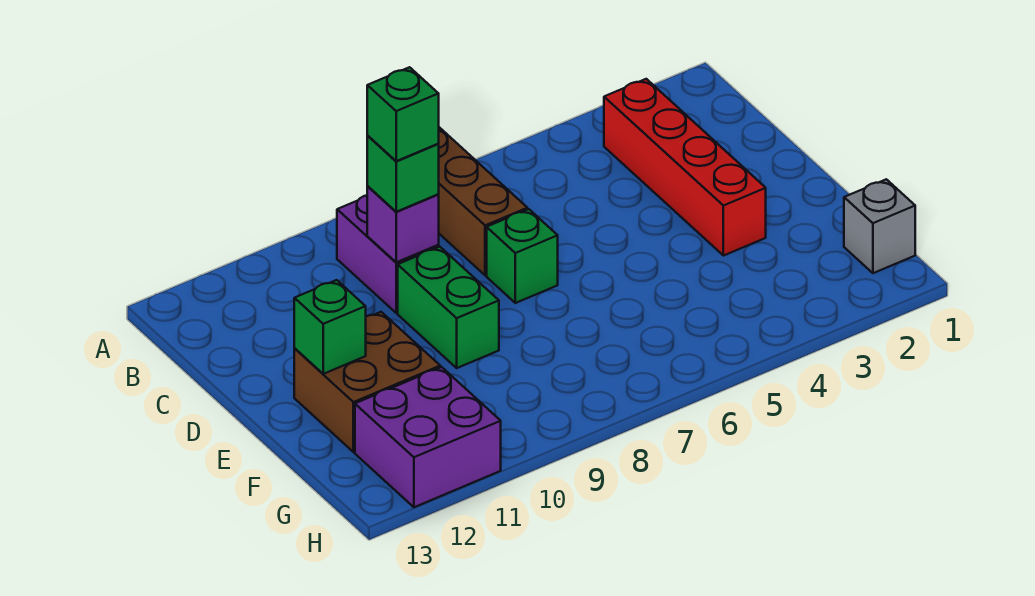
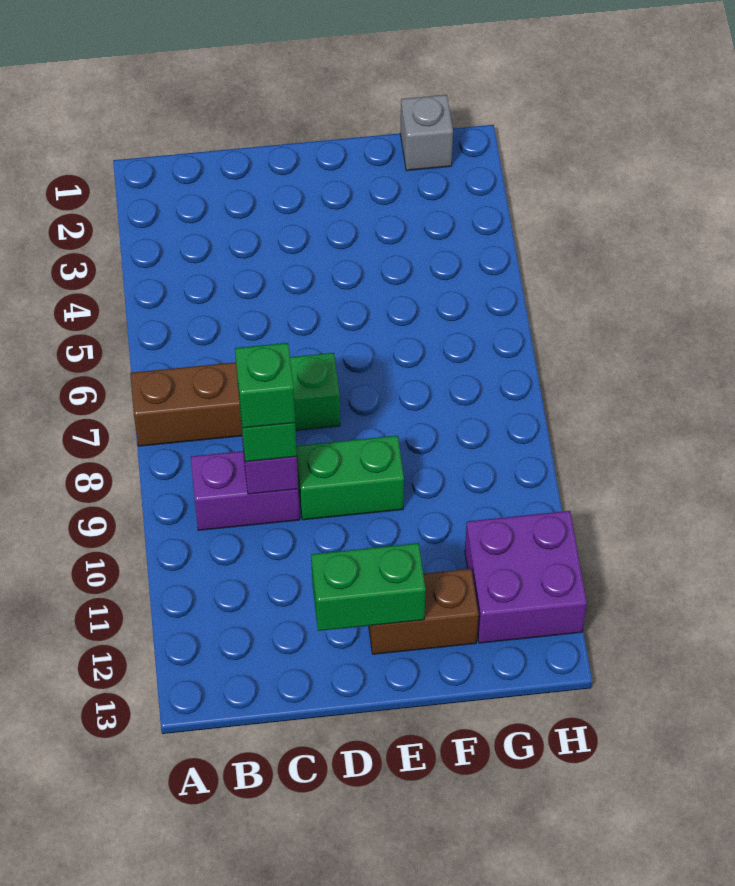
red brick B3:E3 level 1 -> none
brown brick E11:F12 level 1 -> brown brick E12:F12 level 1
green brick E12 level 2 -> green brick D12:E12 level 2

